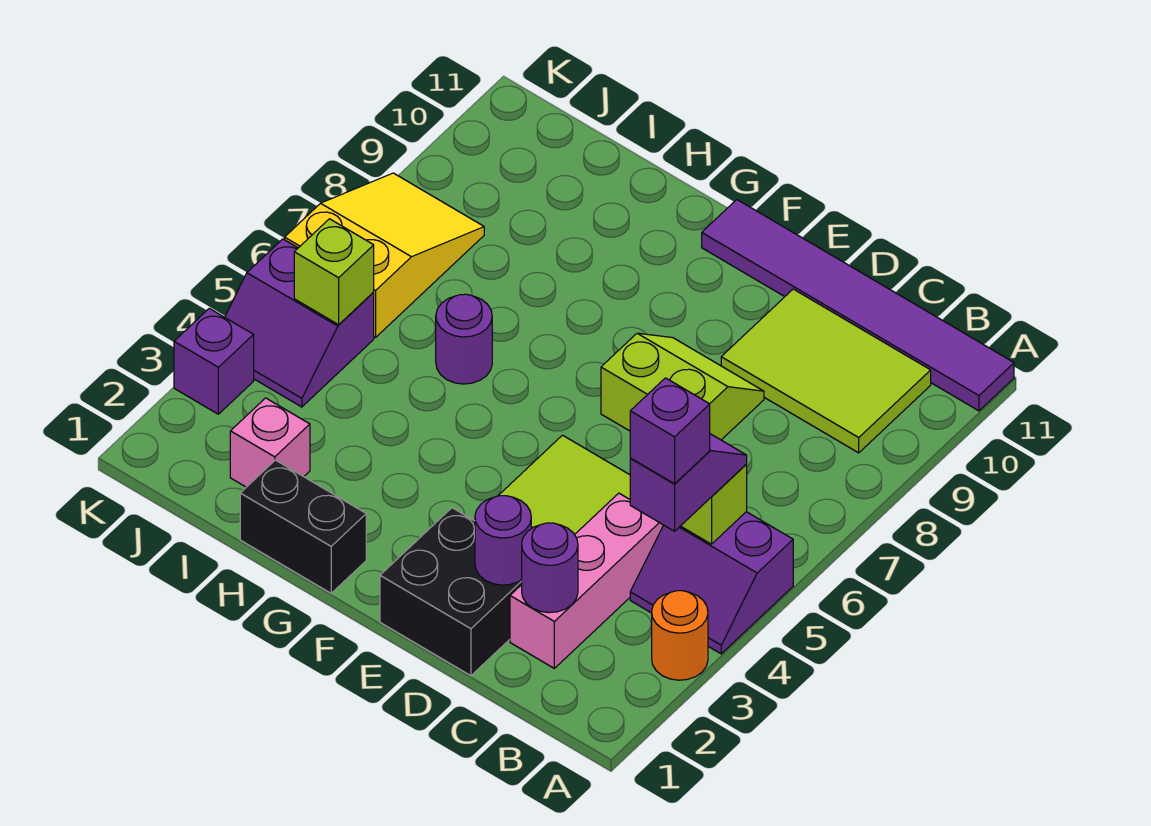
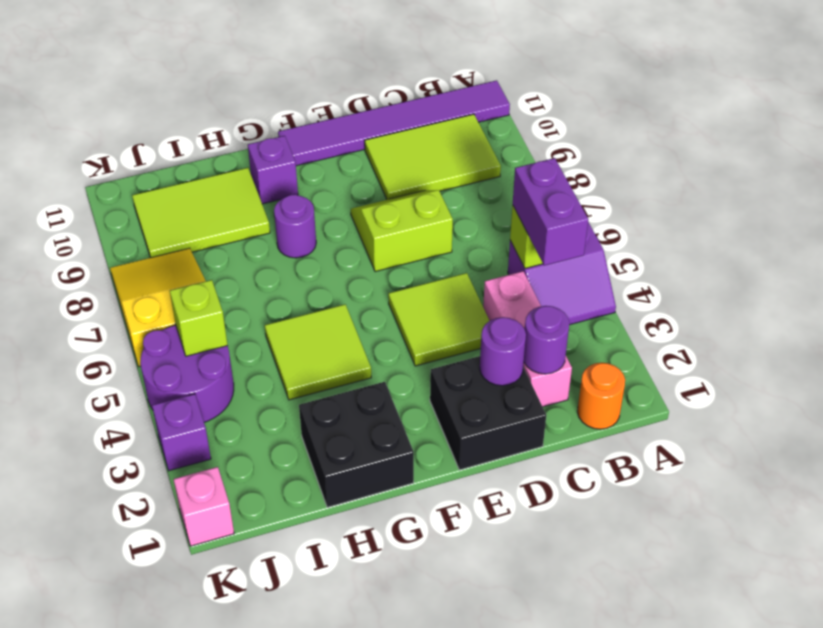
orange round brick A3 level 1 -> orange round brick B1 level 1
purple slope B4:B5 level 3 top 4 -> purple brick B4:B5 level 3
purple brick B4 level 4 -> purple brick G10 level 1
black brick G1:H1 level 1 -> black brick G1:H2 level 1
none -> lime tile G4:H5 level 1
purple round brick H6 level 1 -> purple round brick G8 level 1
none -> lime tile H9:J10 level 1
pink brick I2 level 1 -> pink brick K1 level 1
purple slope J4:K5 level 1 top 5 -> purple round brick J4:K5 level 1

